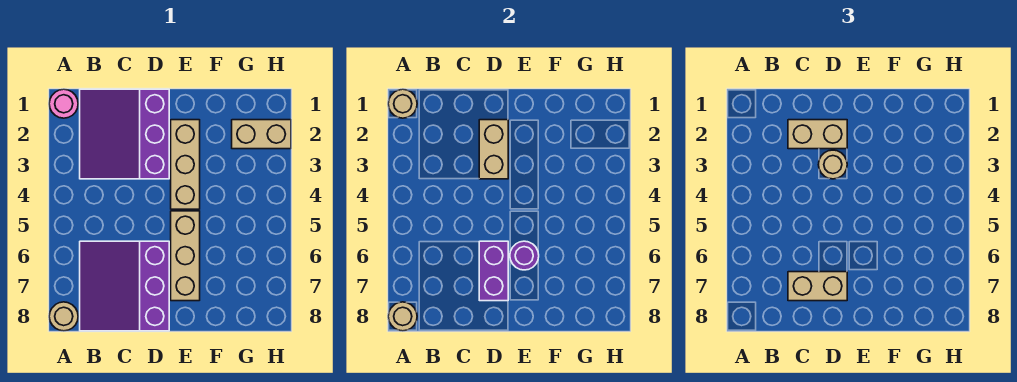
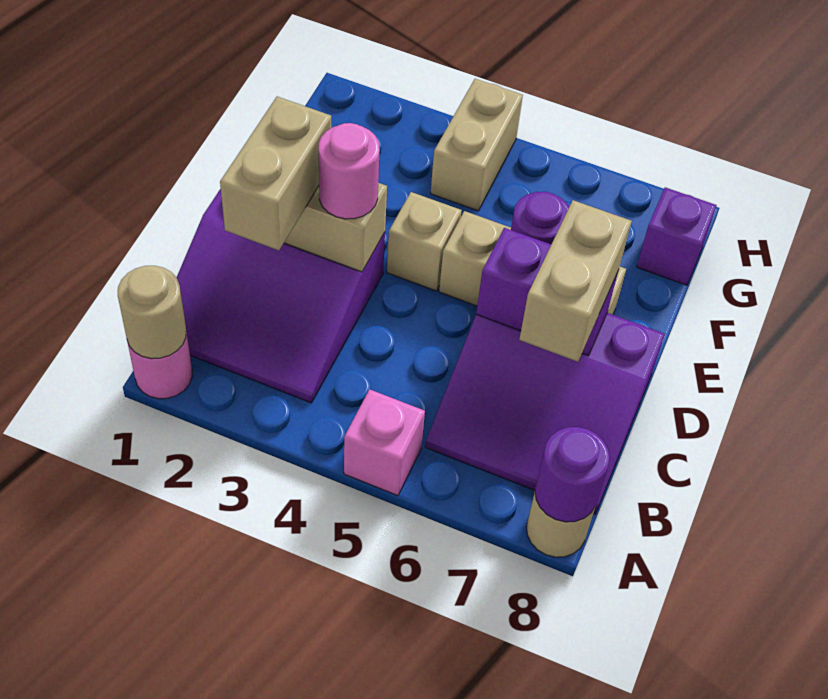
none -> pink brick A5 level 1
tan round brick A8 level 2 -> purple round brick A8 level 2
tan round brick D3 level 3 -> pink round brick D3 level 3
tan brick E2:E4 level 1 -> tan brick E4 level 1
tan brick G2:H2 level 1 -> tan brick G4:H4 level 1
none -> purple brick G8 level 1

